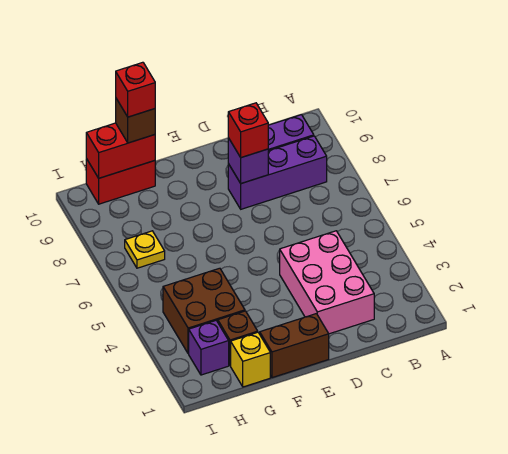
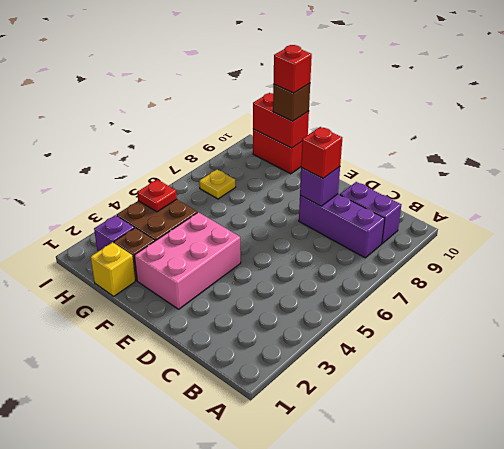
pink brick C2:D4 level 1 -> pink brick E2:F4 level 1
brown brick E1:F1 level 1 -> none
none -> red plate H4 level 2

